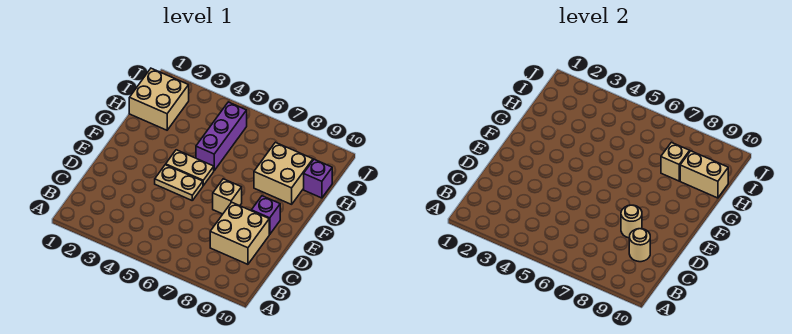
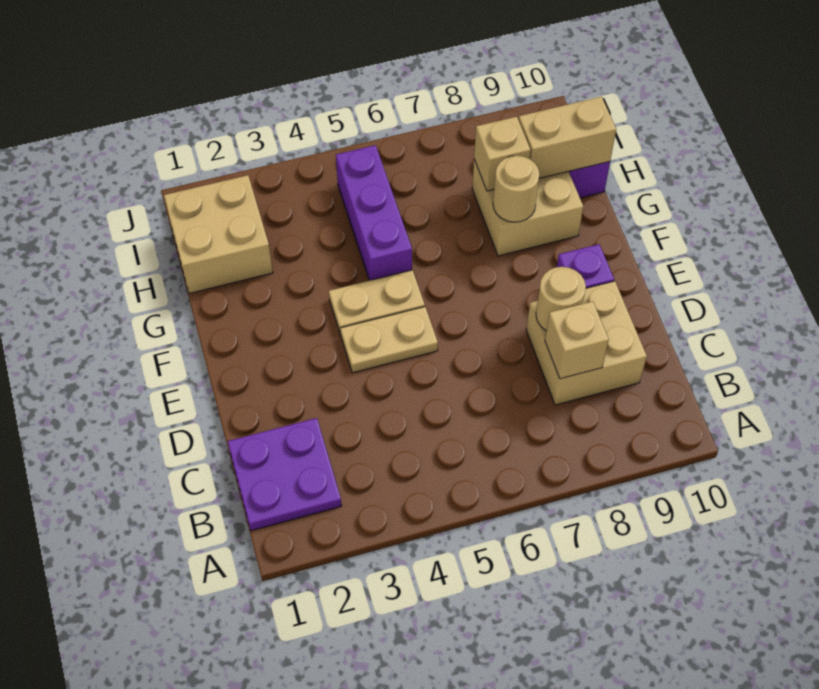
none -> purple plate B1:C2 level 1
tan round brick C9 level 2 -> tan round brick G8 level 2
tan brick E7 level 1 -> tan brick C8 level 2

